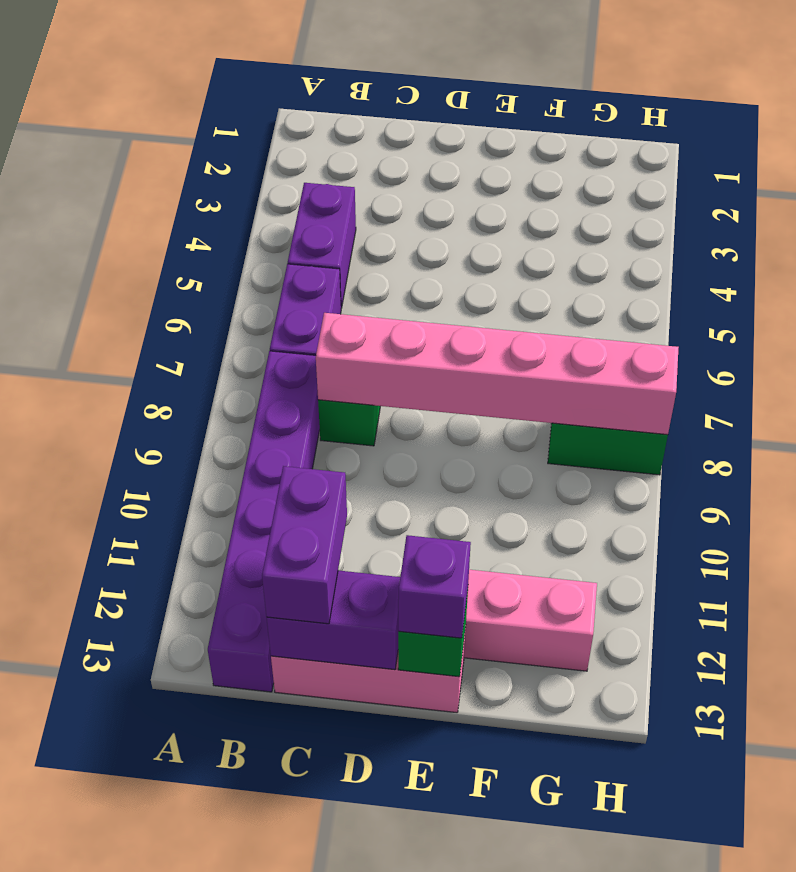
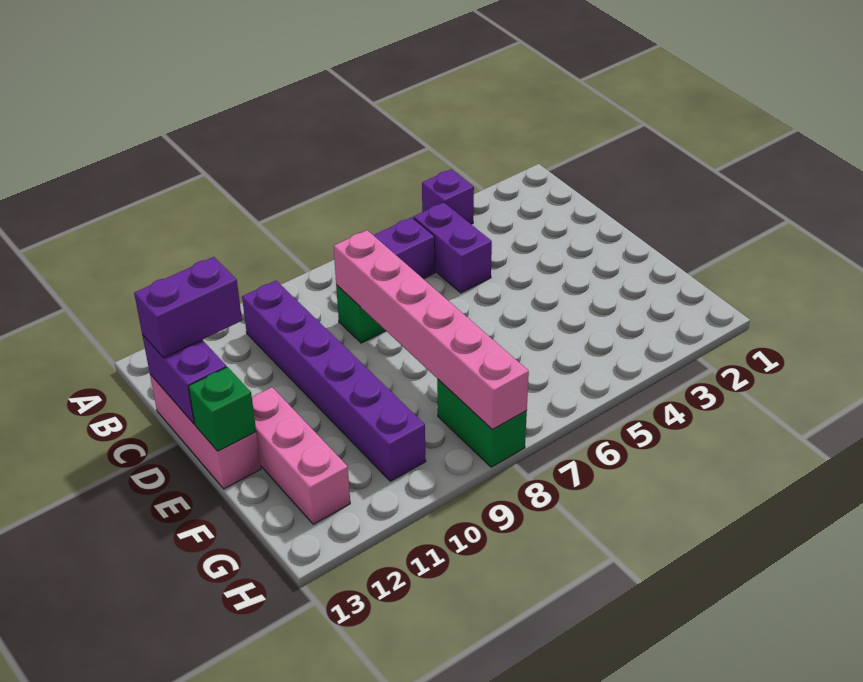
purple brick B4:B5 level 1 -> purple brick B5:C5 level 1
purple brick B8:B13 level 1 -> purple brick B10:G10 level 1
purple brick E13 level 3 -> purple brick A4 level 1

